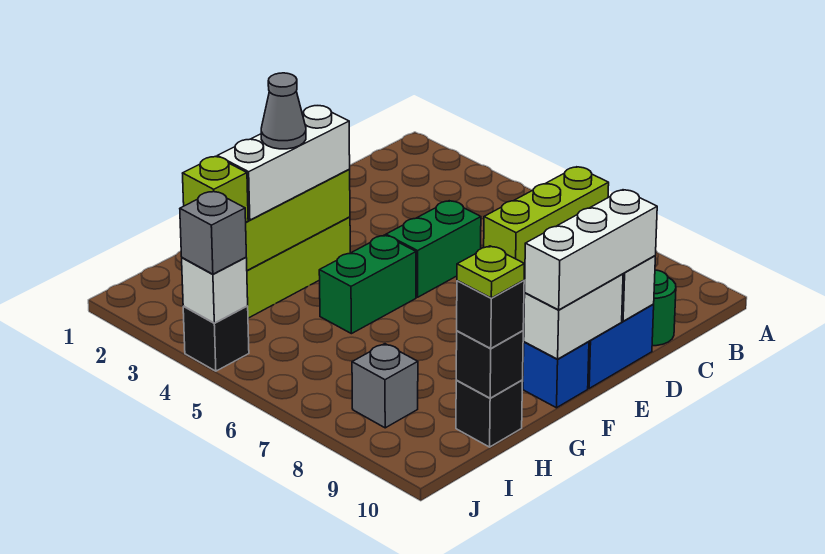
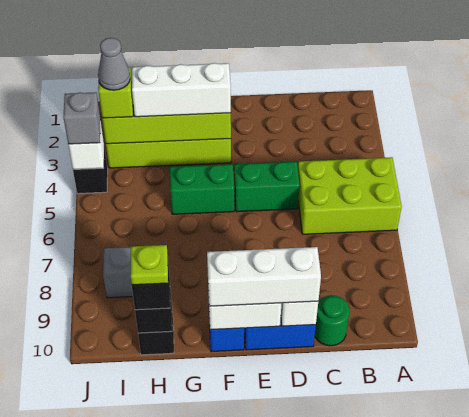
lime brick A6:C6 level 1 -> lime brick A5:C6 level 1
grey cone G3 level 4 -> grey cone I3 level 4

